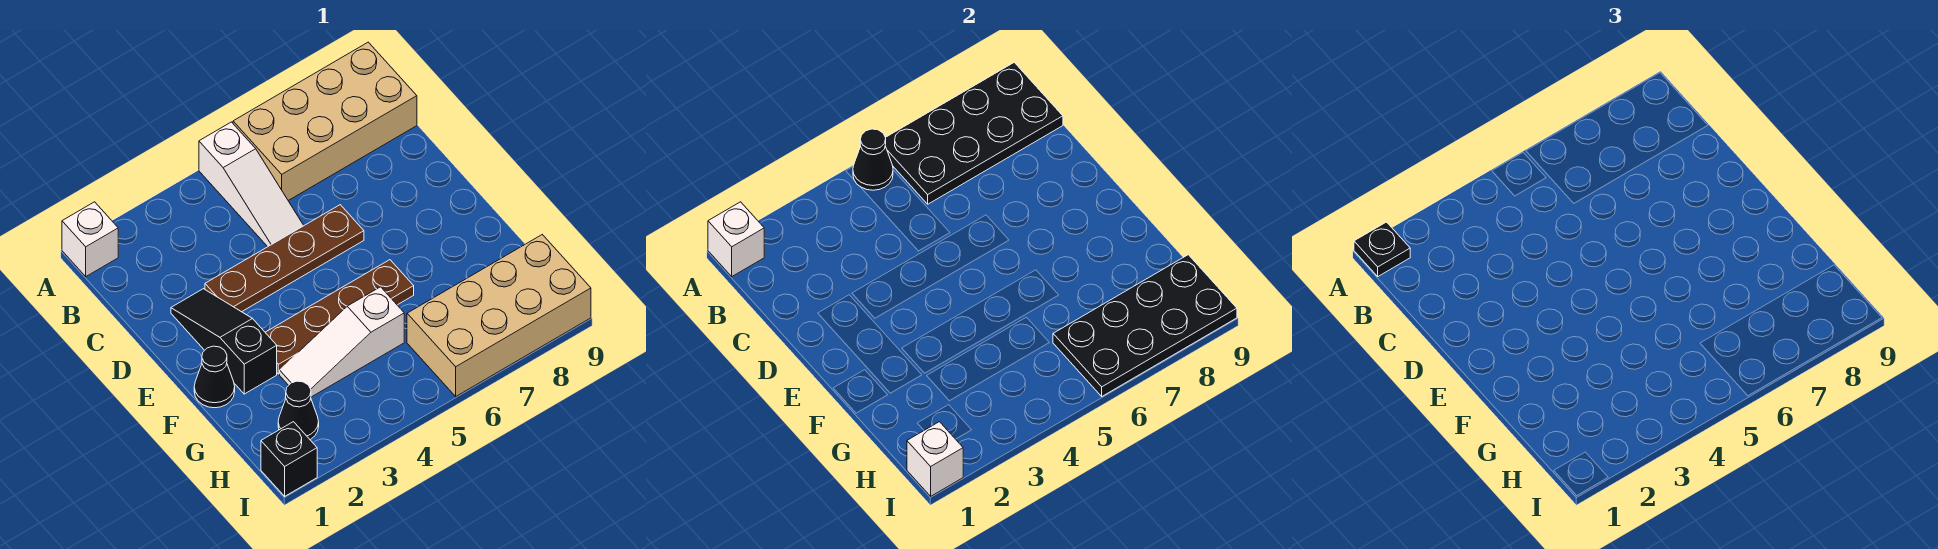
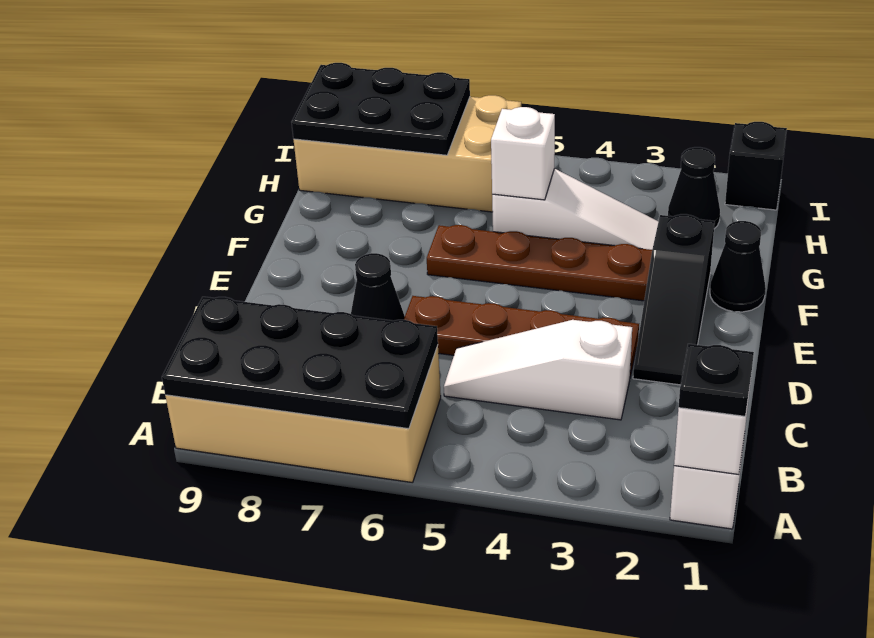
white slope A5:C5 level 1 top A -> white slope C3:C5 level 1 top 3
black cone A5 level 2 -> black cone D7 level 1
black plate H6:I9 level 2 -> black plate H7:I9 level 2
white brick I1 level 2 -> white brick G5 level 2

